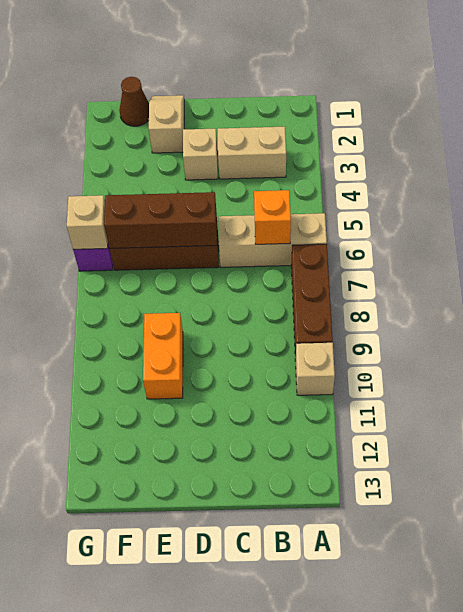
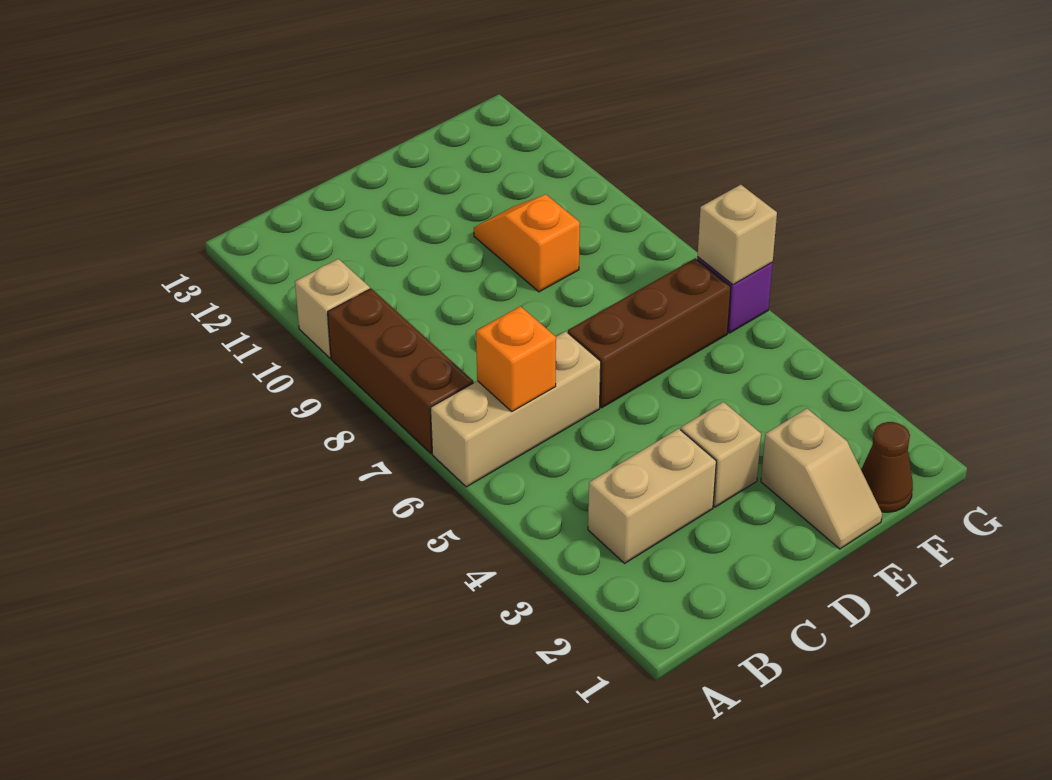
brown brick D6:F6 level 2 -> none
orange brick E9:E10 level 1 -> orange slope E9:E10 level 1 top 9

